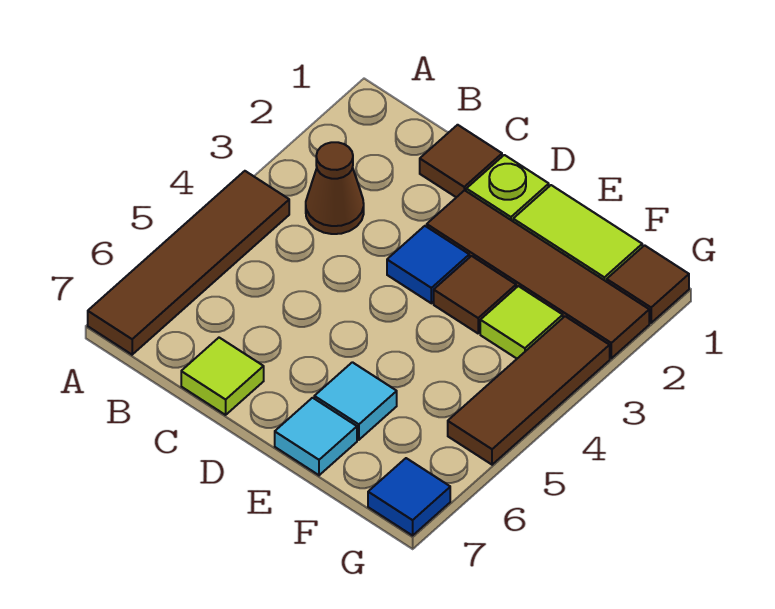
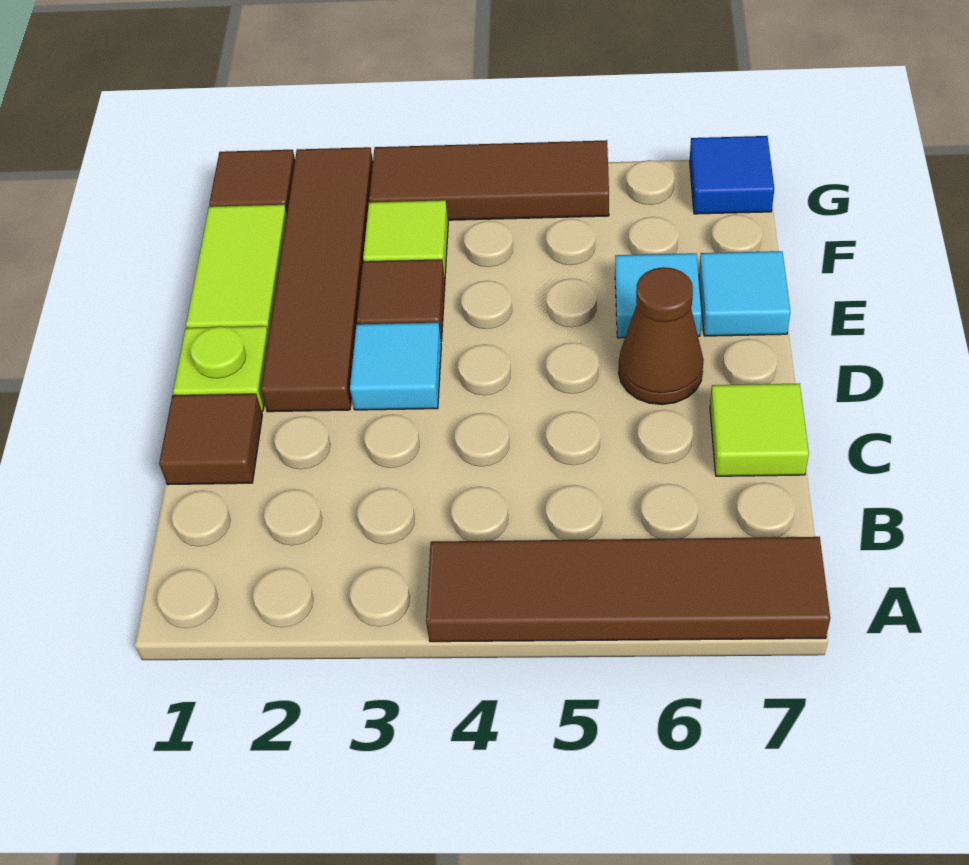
brown cone B3 level 1 -> brown cone D6 level 1
blue tile D3 level 1 -> cyan tile D3 level 1

